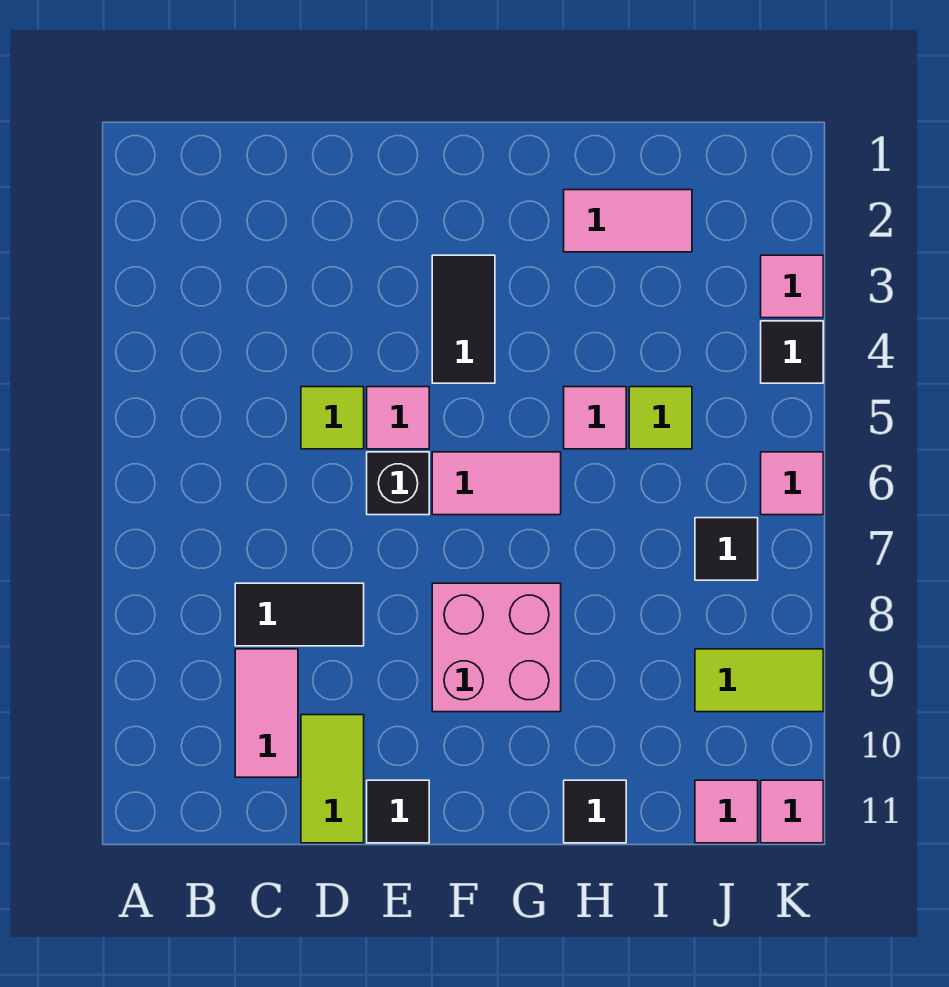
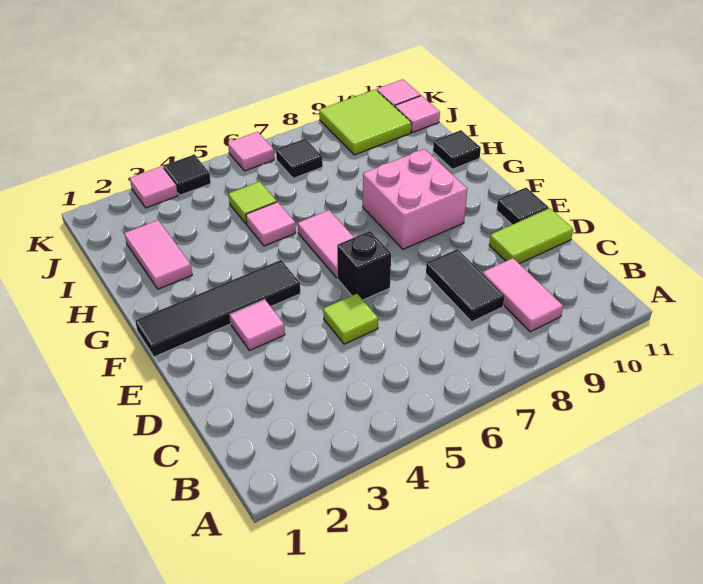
pink tile C9:C10 level 1 -> pink tile B9:C9 level 1
pink tile E5 level 1 -> pink tile E3 level 1
black tile F3:F4 level 1 -> black tile F1:F4 level 1
lime tile J9:K9 level 1 -> lime tile J9:K10 level 1

